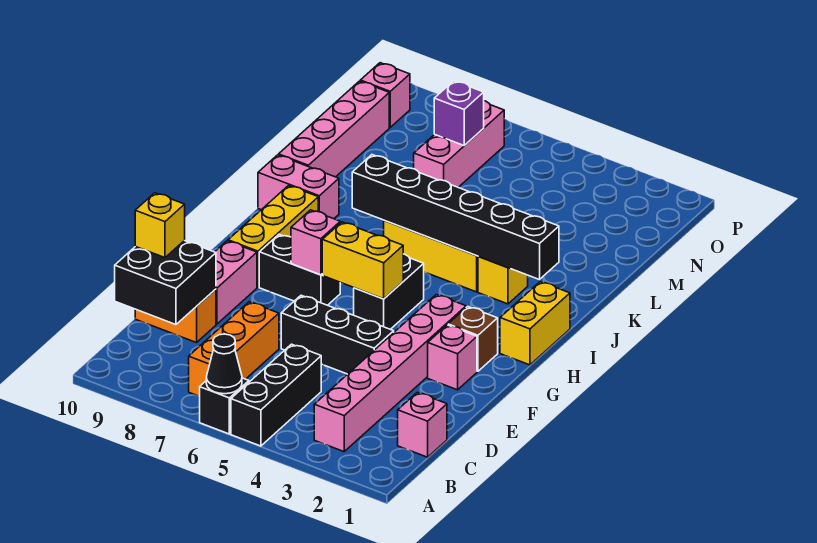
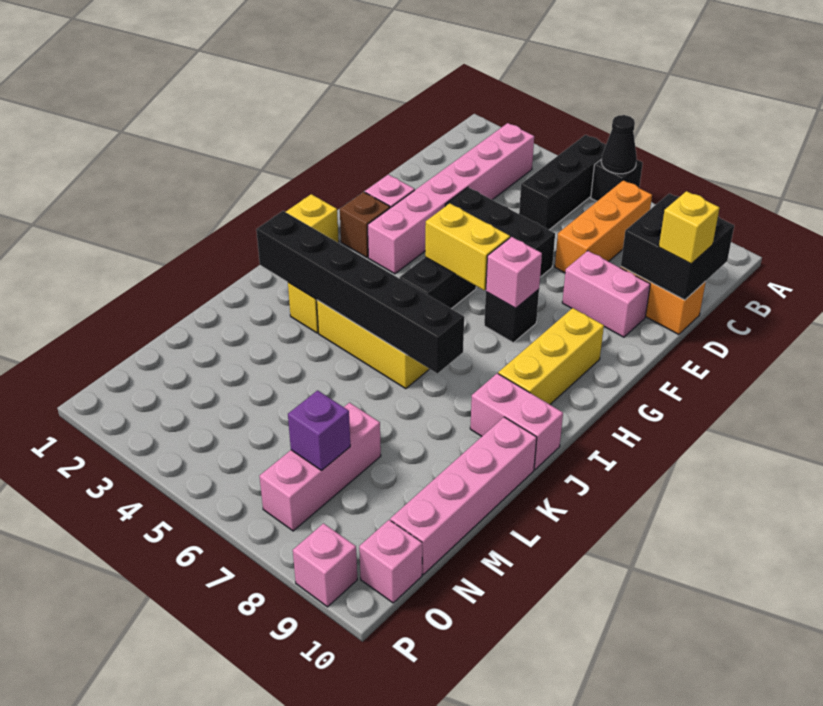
pink brick C1 level 1 -> pink brick P9 level 1
pink brick E9:F9 level 1 -> pink brick E8:E9 level 1
black brick G7:G8 level 1 -> black brick G7 level 1

